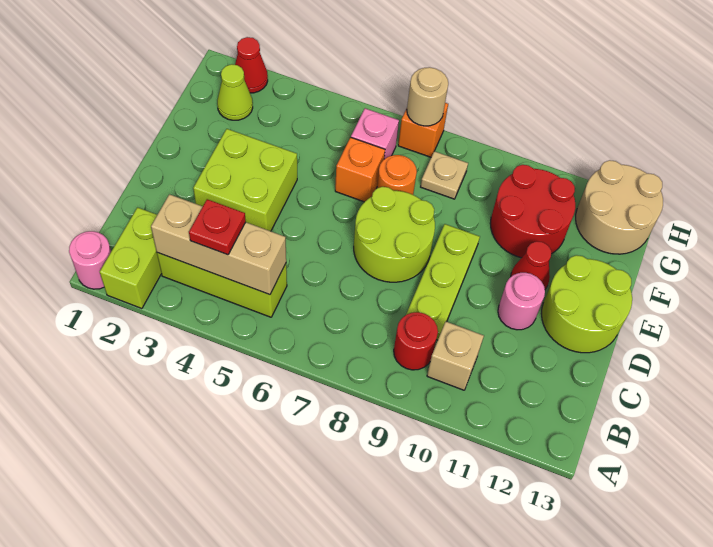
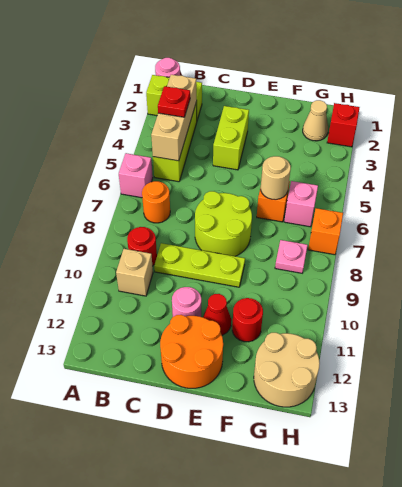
none -> pink brick A6 level 1
lime brick D3:E4 level 1 -> lime brick D3:D4 level 1
lime round brick D12:E13 level 1 -> orange round brick D12:E13 level 1
orange round brick F7 level 1 -> orange round brick B7 level 1
red round brick F10:G11 level 1 -> red round brick F11 level 1
lime cone G2 level 1 -> tan cone G2 level 1
tan plate G8 level 1 -> pink plate G8 level 1
red cone H2 level 1 -> red brick H2 level 1
tan round brick H7 level 2 -> tan round brick F6 level 2

